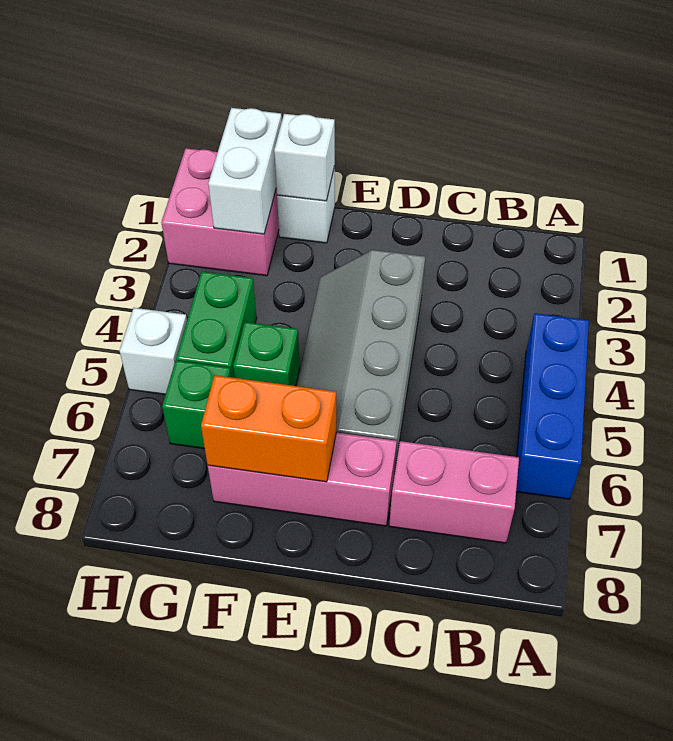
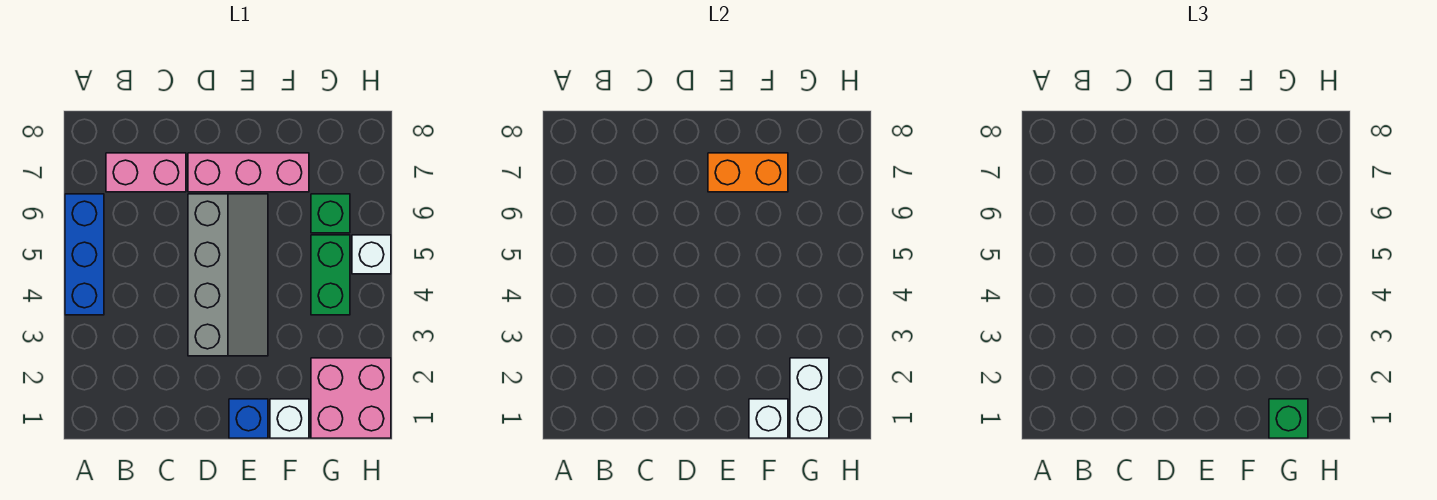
none -> blue brick E1 level 1
green brick F5 level 1 -> green brick G1 level 3

